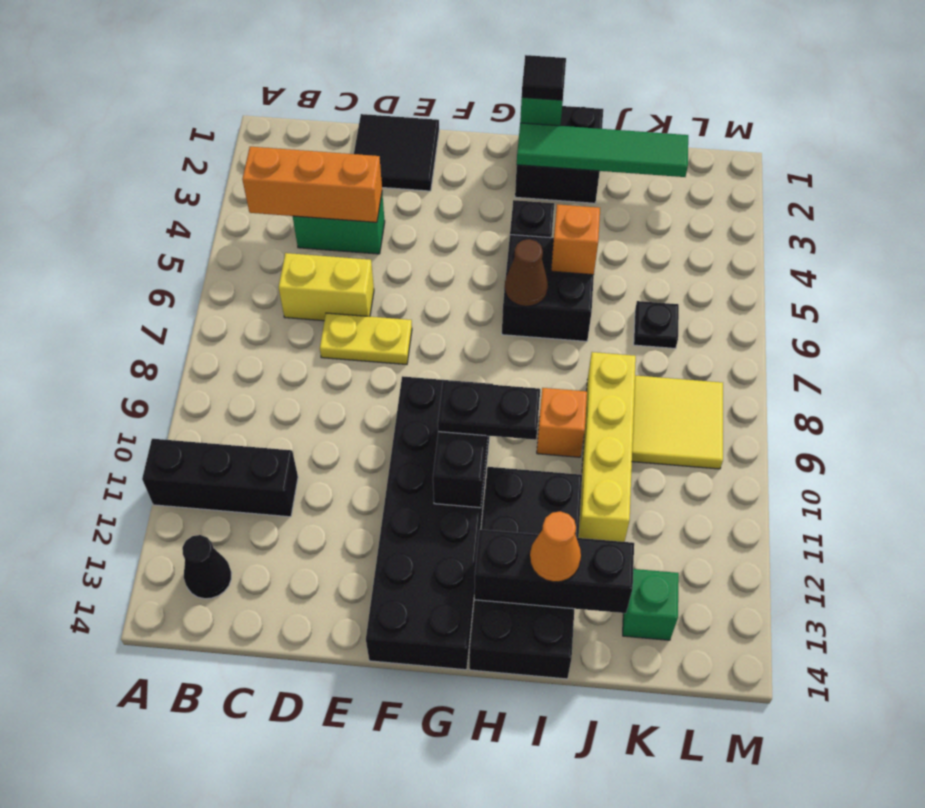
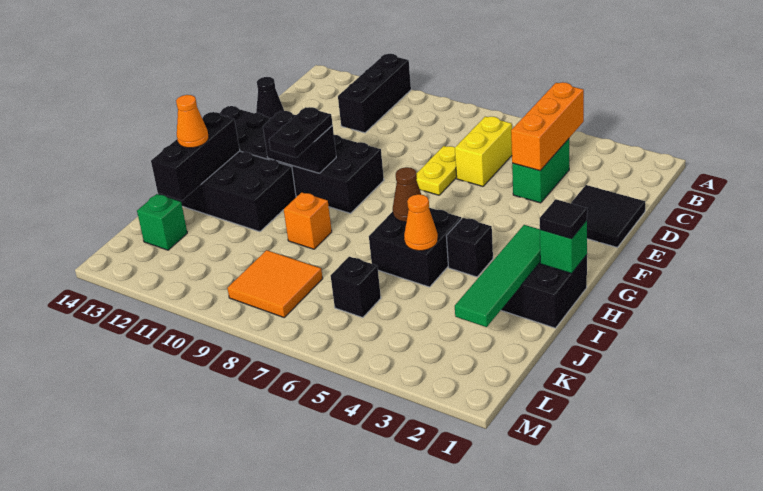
black cone B13 level 1 -> black cone D14 level 1
orange brick I5 level 2 -> orange cone I5 level 2
yellow brick J8:J11 level 1 -> none
black plate K6 level 1 -> black brick K6 level 1
yellow tile K8:L9 level 1 -> orange tile K8:L9 level 1

